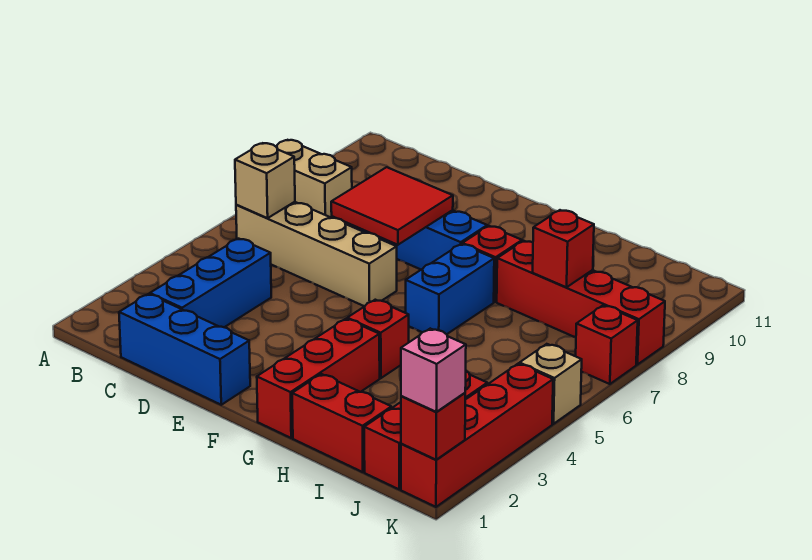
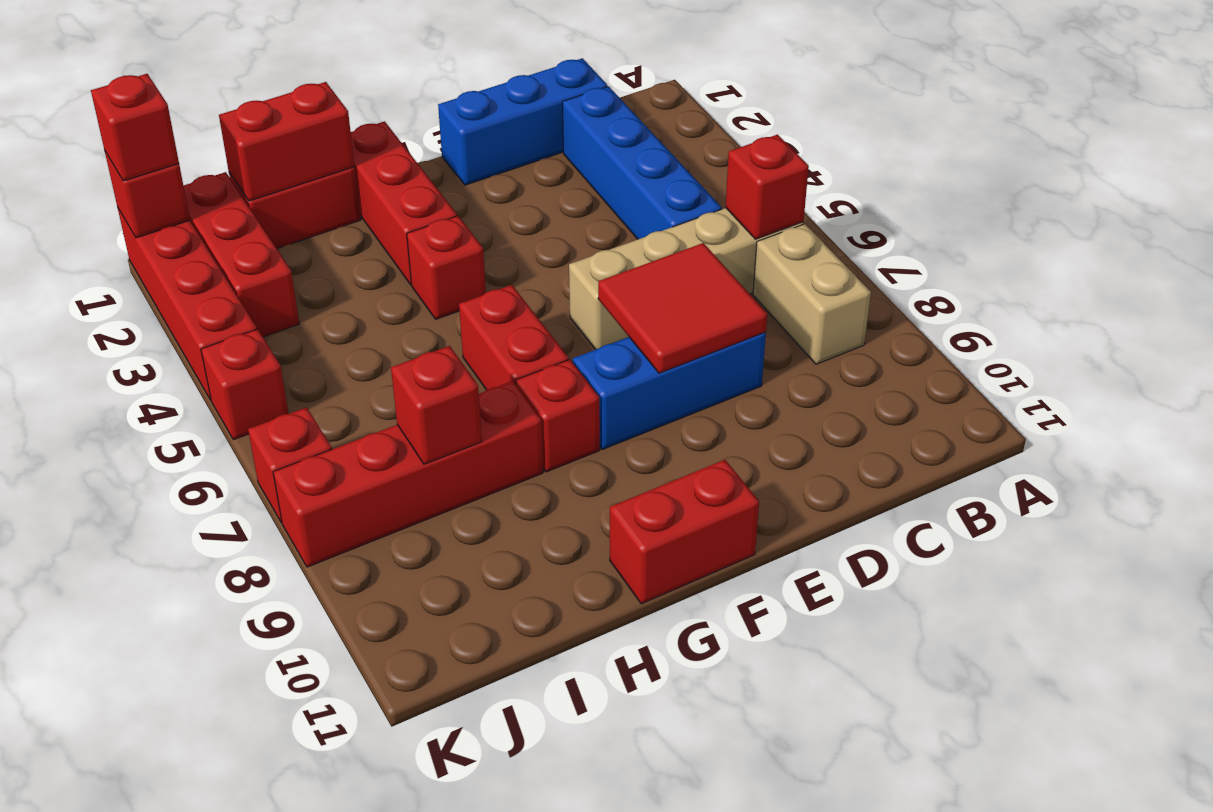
tan brick A8:B8 level 1 -> tan brick B7:B8 level 1
tan brick B6 level 2 -> red brick B6 level 2
blue brick C2:C4 level 1 -> blue brick C2:C5 level 1
none -> red brick F11:G11 level 1
blue brick G6:G7 level 1 -> red brick G6:G7 level 1
none -> red brick H1:I1 level 2
pink brick K1 level 3 -> red brick K1 level 3
tan brick K5 level 1 -> red brick K5 level 1

